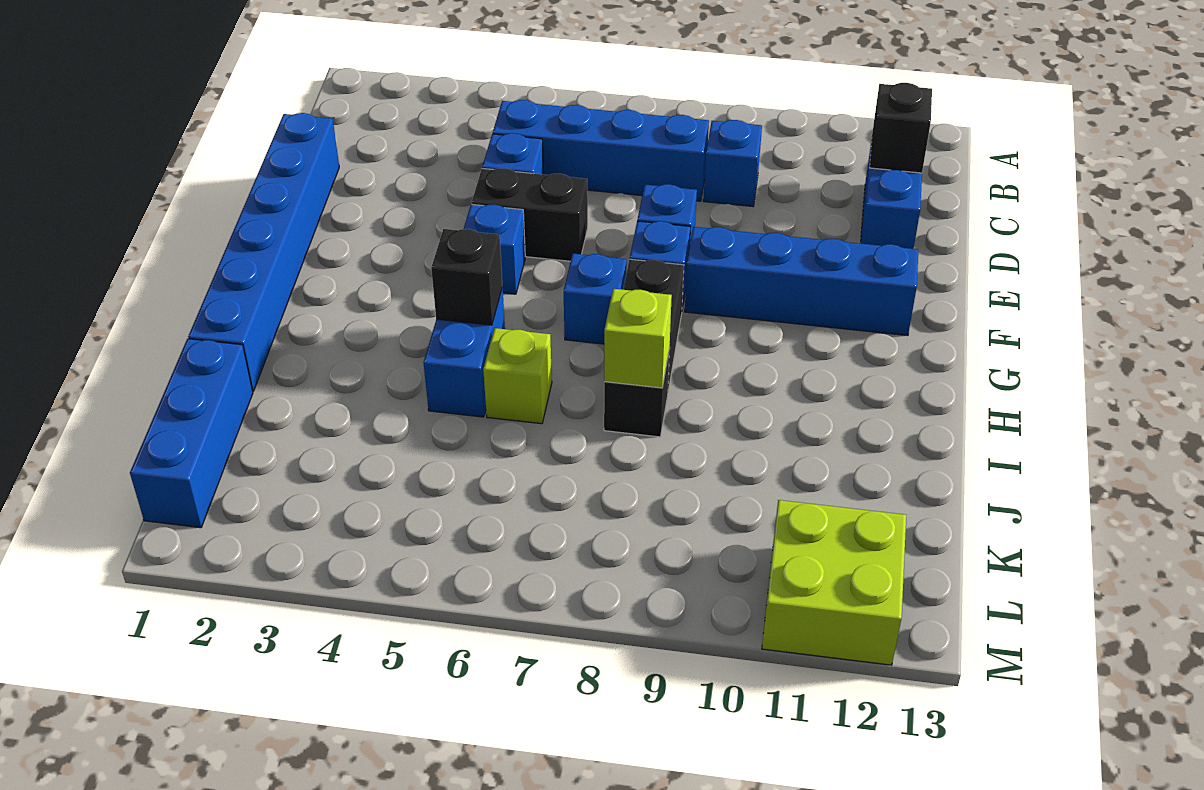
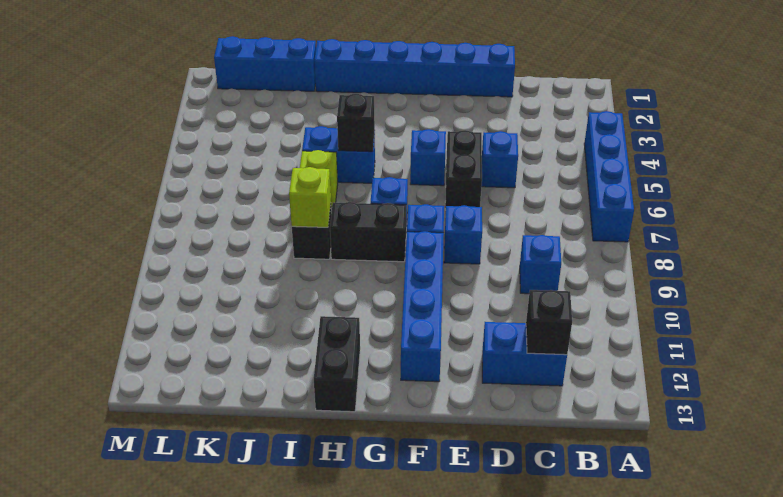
blue brick C5:C8 level 1 -> blue brick A4:A7 level 1
none -> black brick H12:H13 level 1
lime brick L11:M12 level 1 -> none

